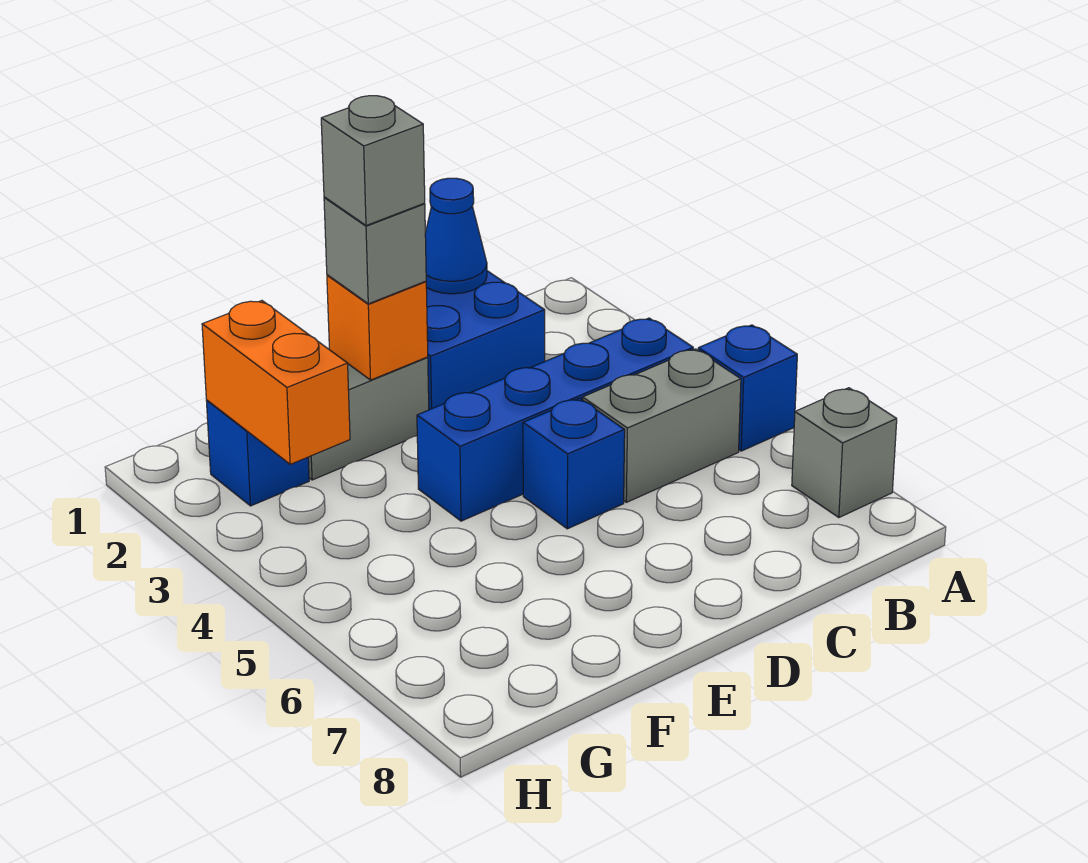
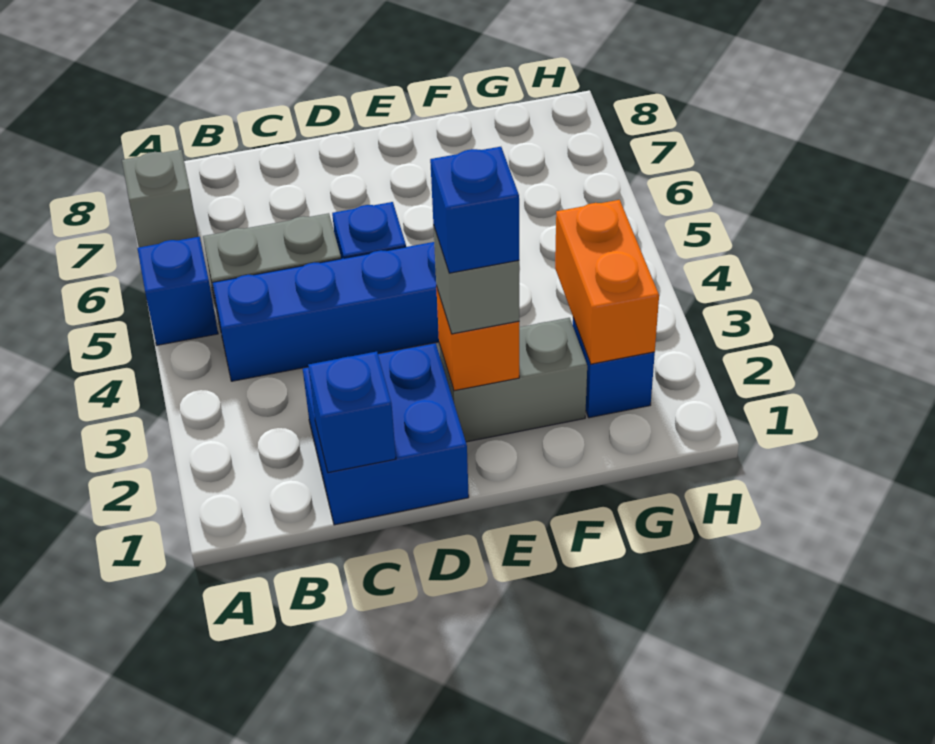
blue cone C1 level 2 -> blue brick C1 level 2
grey brick E2 level 4 -> blue brick E2 level 4

